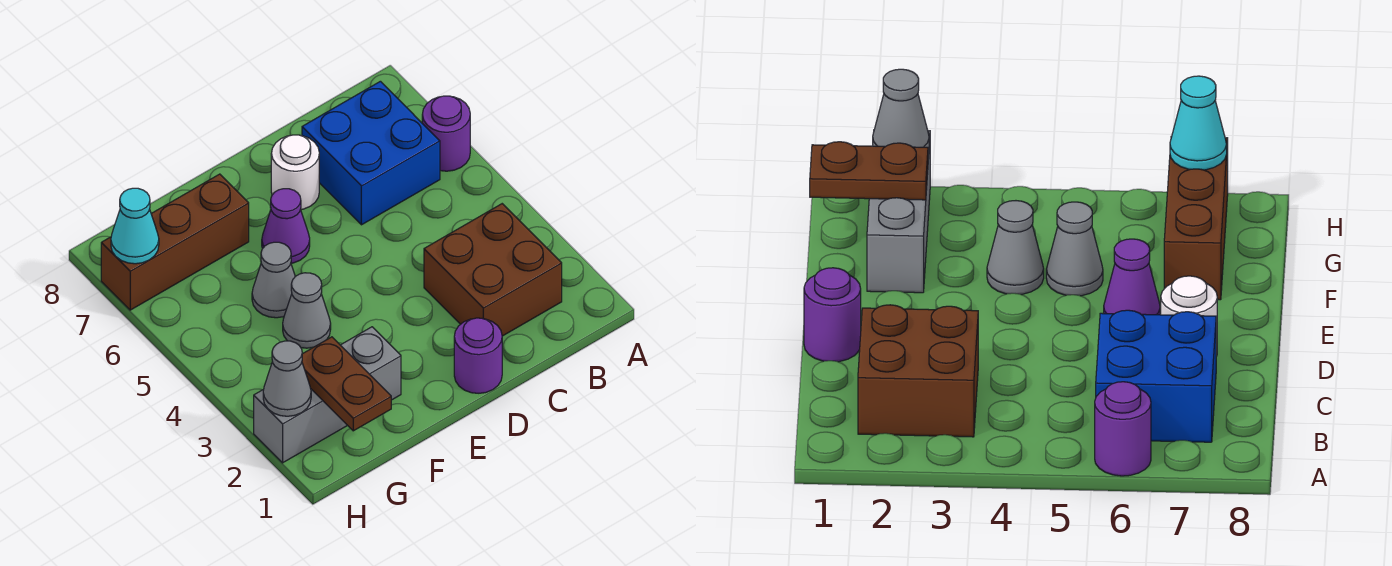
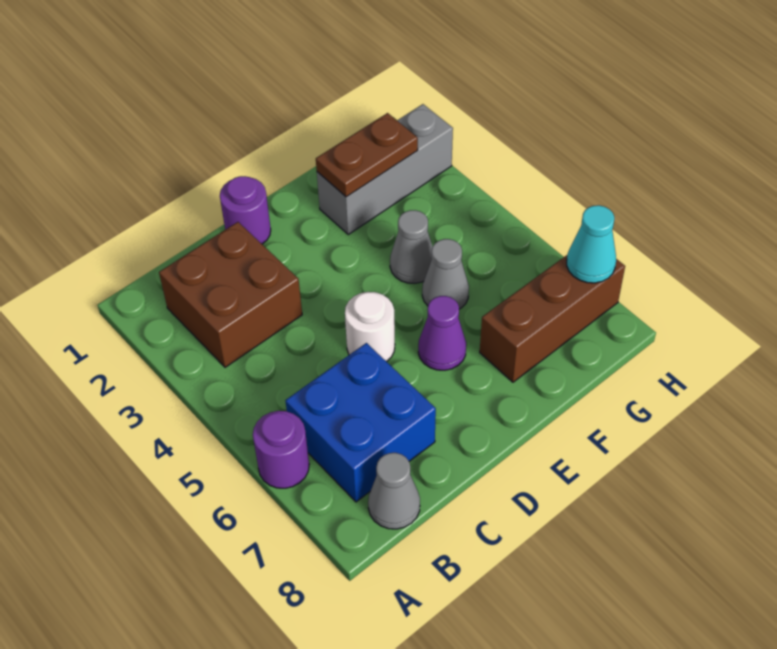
white round brick D7 level 1 -> white round brick D5 level 1
brown plate G1:G2 level 2 -> brown plate F2:G2 level 2
grey cone H2 level 2 -> grey cone B8 level 1

